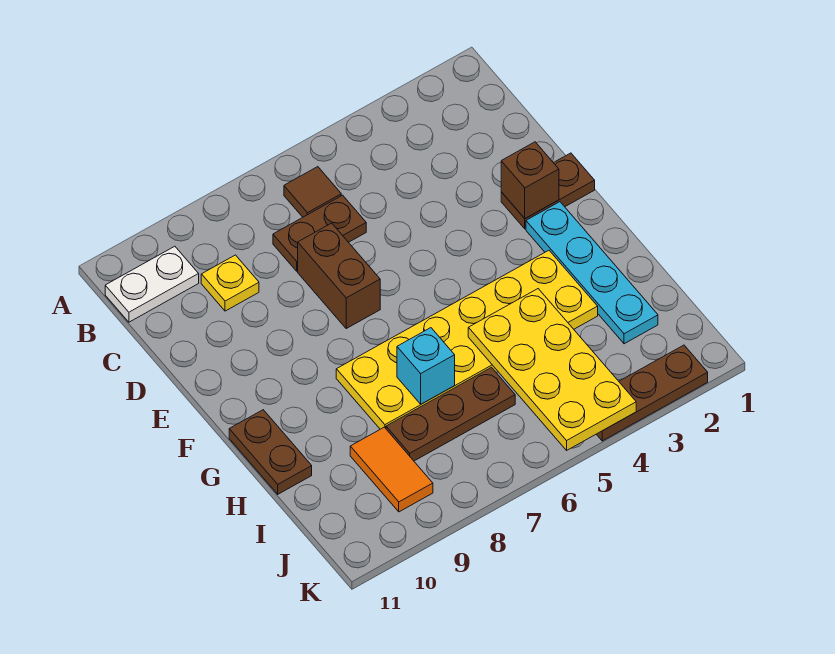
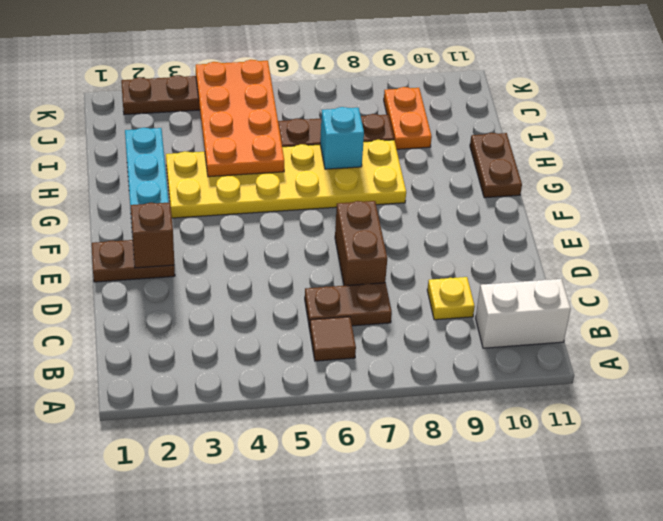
white plate B10:B11 level 1 -> white brick B10:B11 level 1
yellow plate H4:K5 level 2 -> orange plate H4:K5 level 2
orange tile I9:J9 level 1 -> orange plate I9:J9 level 1

